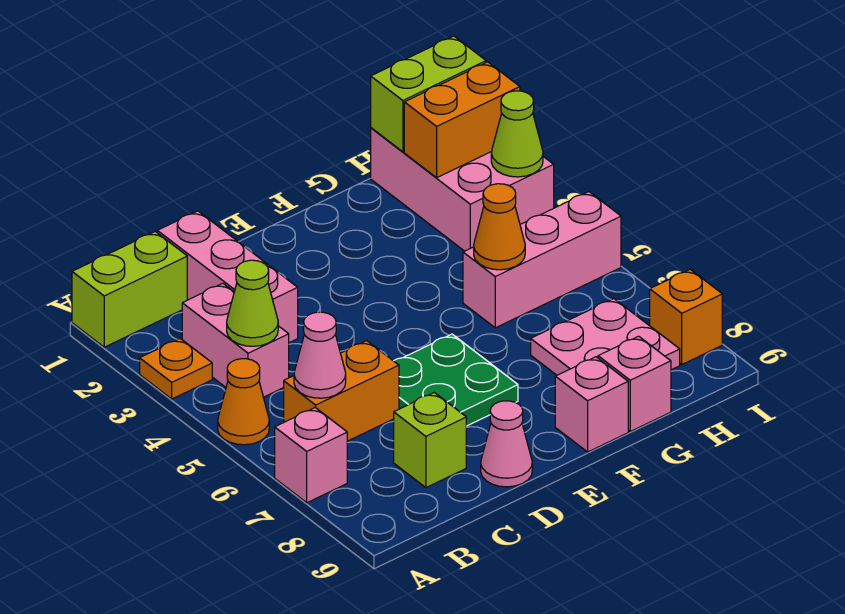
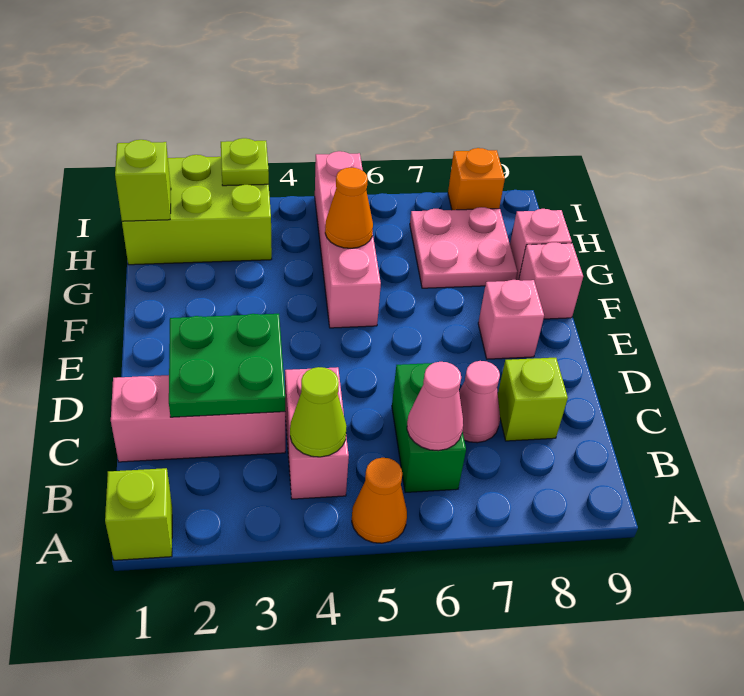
lime brick A1:B1 level 1 -> lime brick A1 level 1
orange plate A3 level 1 -> none
pink brick A7 level 1 -> pink brick E8 level 1
pink brick B3:B4 level 1 -> pink brick B4:C4 level 1
orange brick B6:C6 level 1 -> green brick B6:C6 level 1
green plate D6:E7 level 1 -> green plate C2:D3 level 2
pink cone D9 level 1 -> pink cone C7 level 1
pink brick G5:I5 level 1 -> pink brick F5:I5 level 1
pink brick H1:I3 level 1 -> lime brick H1:I3 level 1
lime brick H1:I1 level 2 -> lime brick H1 level 2
orange brick H2:I2 level 2 -> none
lime cone I3 level 2 -> lime plate I3 level 2

